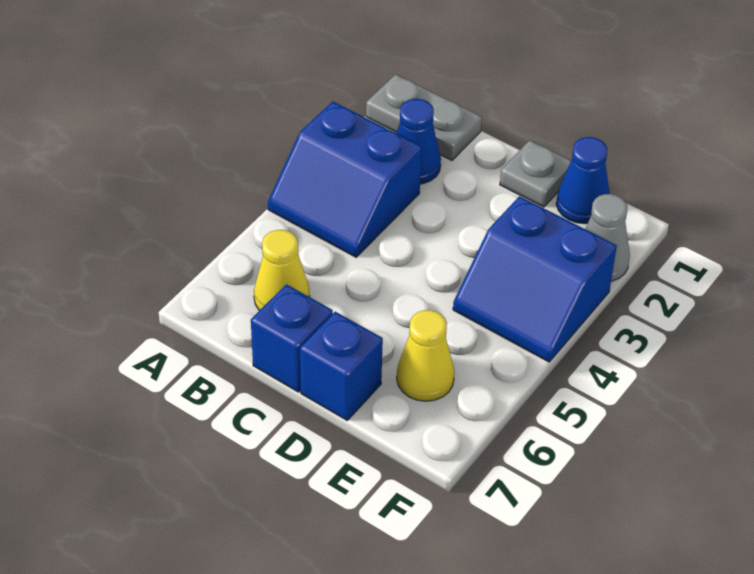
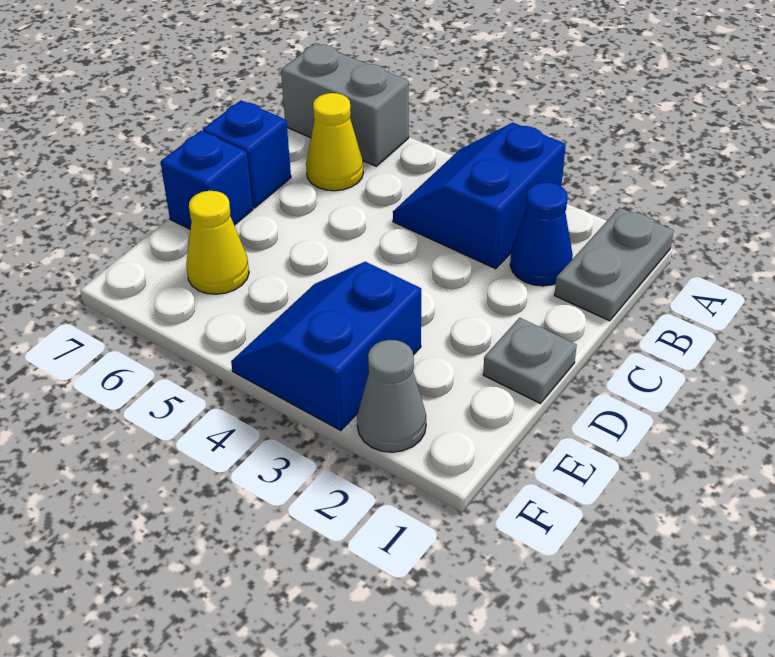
none -> grey brick A6:A7 level 1
blue cone E1 level 1 -> none

